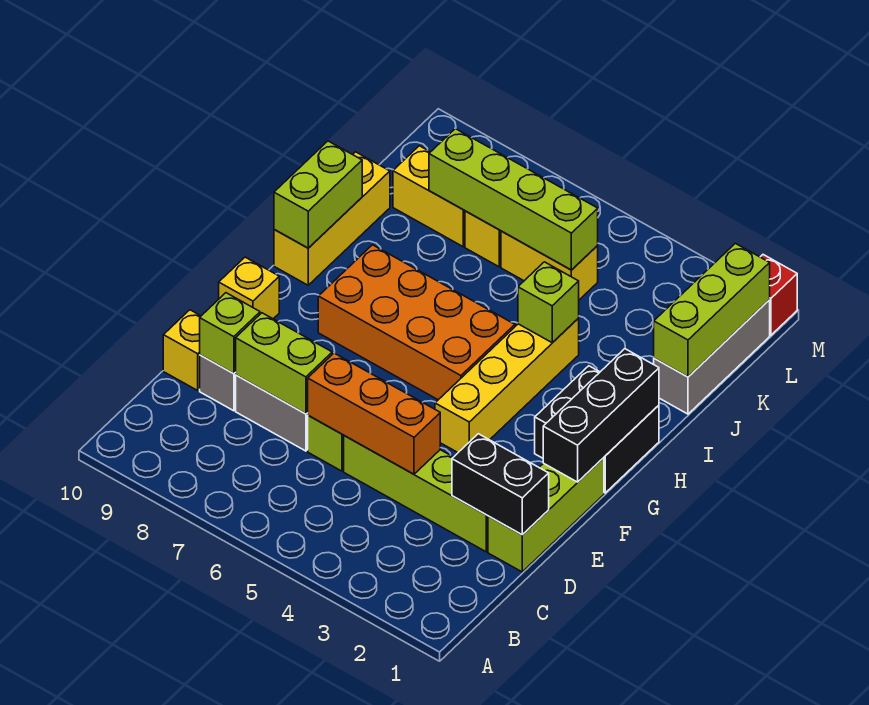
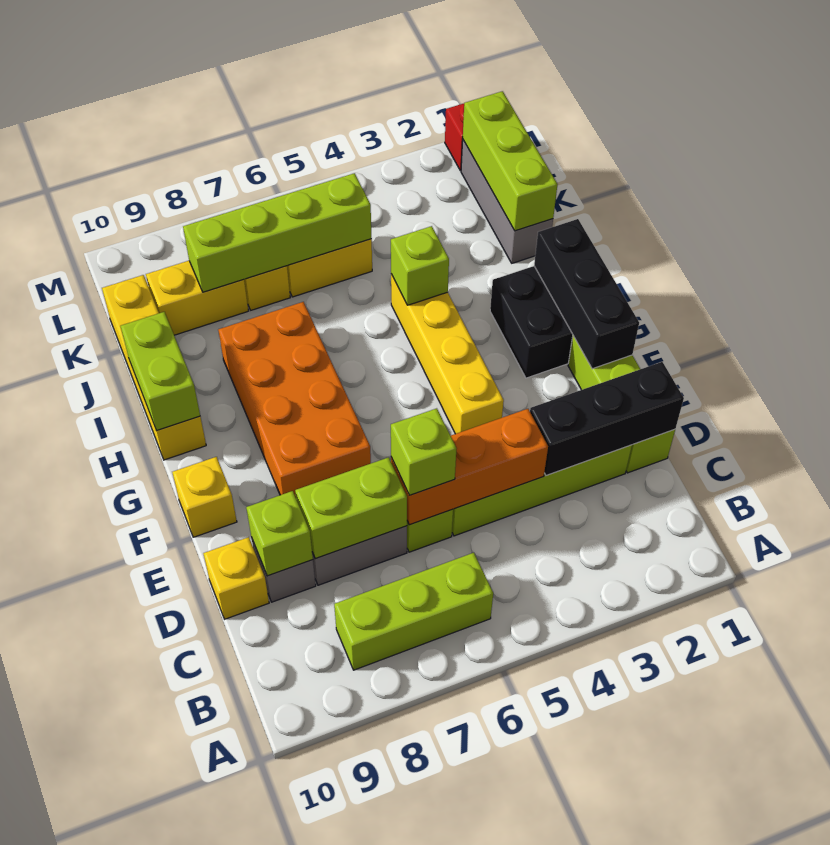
none -> lime brick B6:B8 level 1
black brick D1:D2 level 2 -> black brick D1:D3 level 2
none -> lime brick D6 level 3
orange brick G5:H8 level 1 -> orange brick F7:I8 level 1
yellow brick H10:J10 level 1 -> yellow brick H10:K10 level 1

